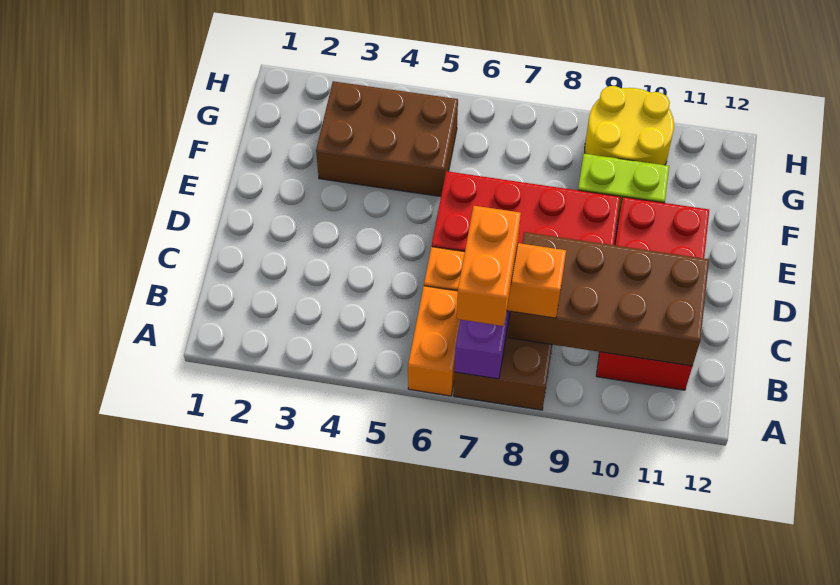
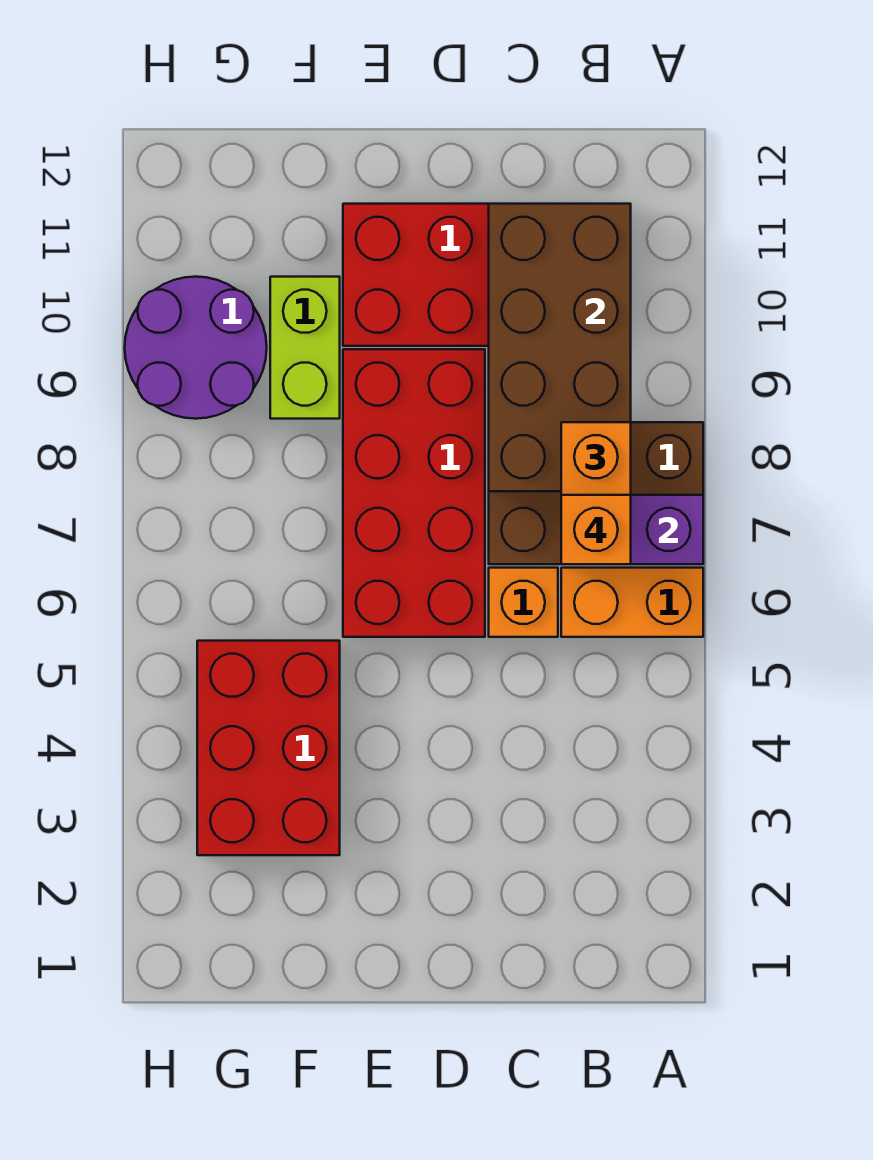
orange brick A7:B7 level 4 -> orange brick B7 level 4
brown brick F3:G5 level 1 -> red brick F3:G5 level 1
yellow round brick G9:H10 level 1 -> purple round brick G9:H10 level 1

